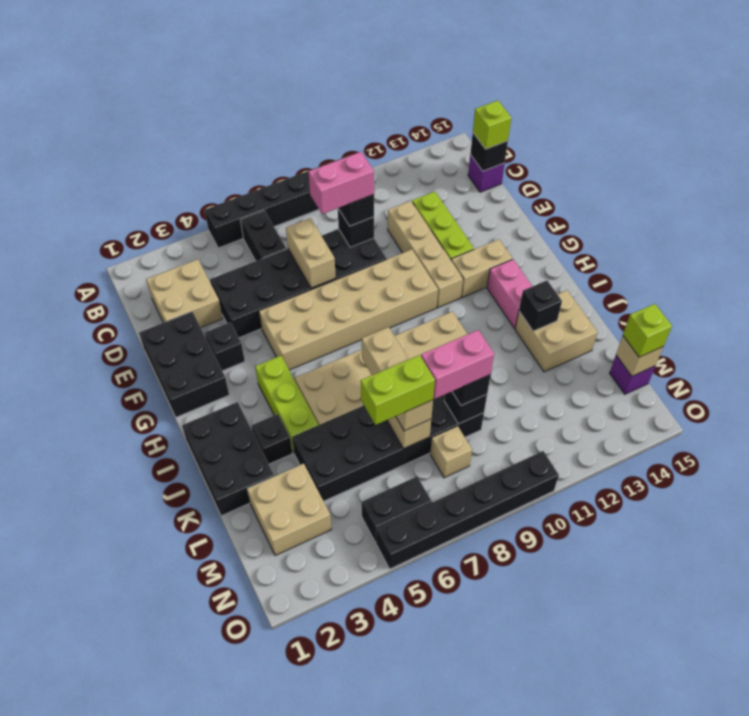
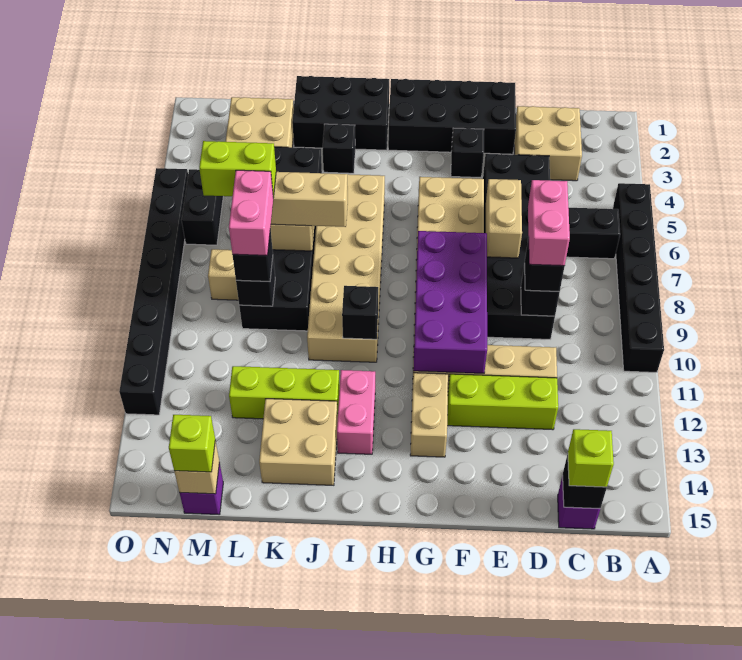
tan brick D7:E7 level 2 -> tan brick E6:E7 level 2
black brick E1:G2 level 1 -> black brick E1:H2 level 1
none -> purple brick F8:G11 level 2
lime brick H4:J4 level 1 -> lime brick J12:L12 level 1
pink brick H13:I13 level 1 -> pink brick I12:I13 level 1
black brick J13 level 2 -> black brick I10 level 2
lime brick L6:L7 level 4 -> lime brick L7:M7 level 4
black brick O5:O10 level 1 -> black brick O5:O12 level 1

